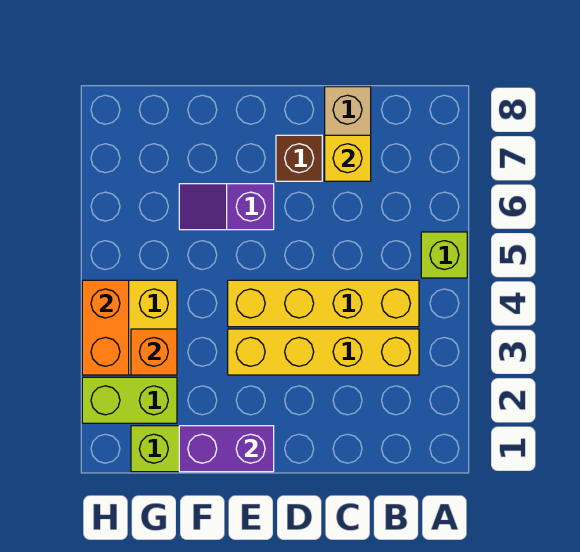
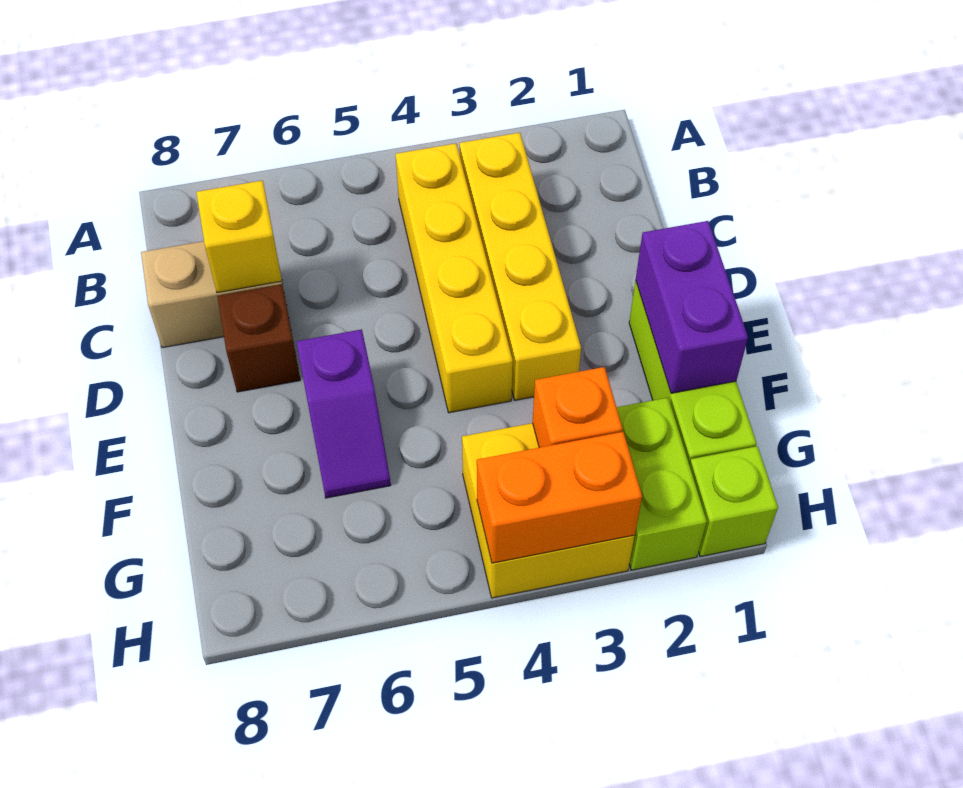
lime brick A5 level 1 -> lime brick H1 level 1

